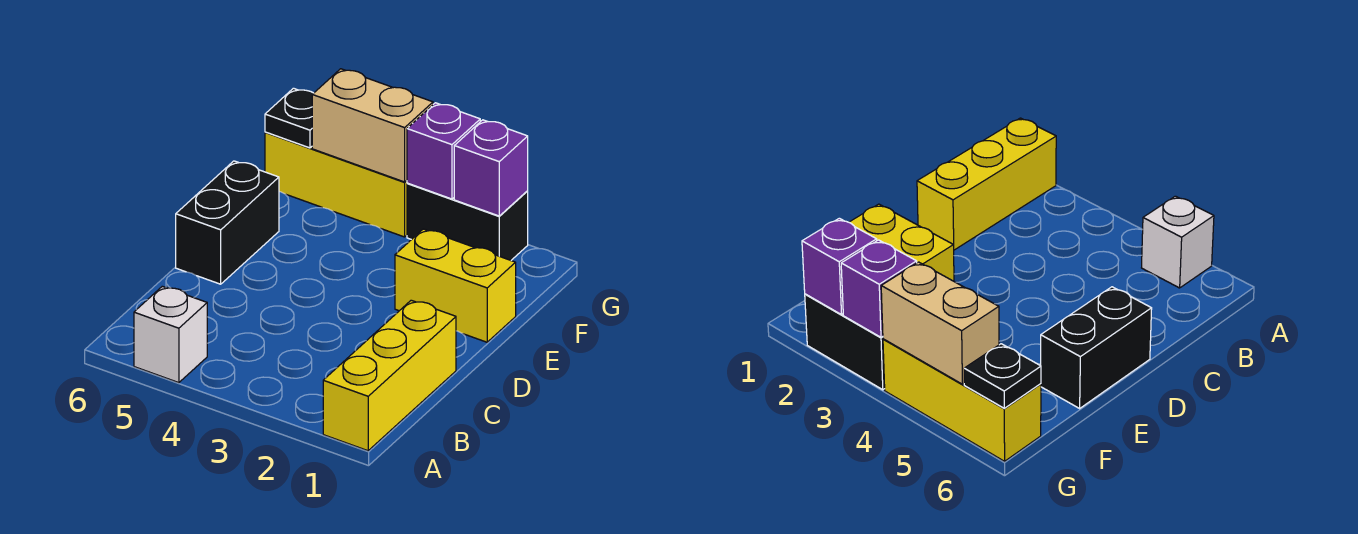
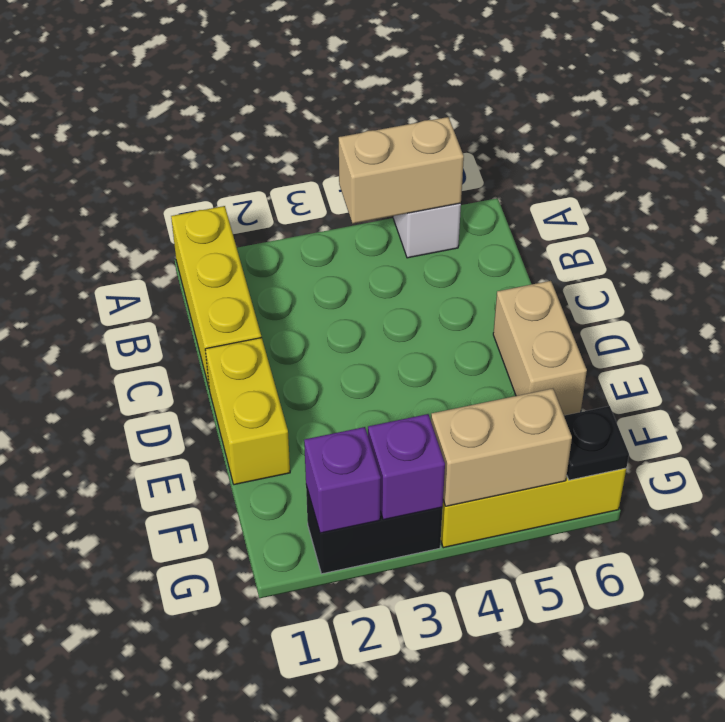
none -> tan brick A4:A5 level 2
black brick D6:E6 level 1 -> tan brick D6:E6 level 1
yellow brick E1:E2 level 1 -> yellow brick D1:E1 level 1

